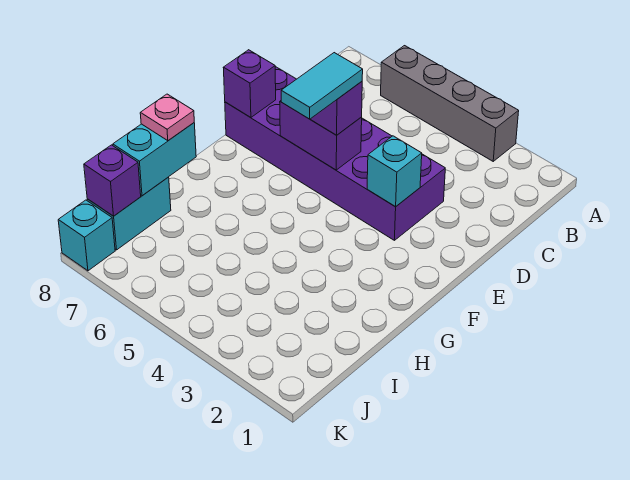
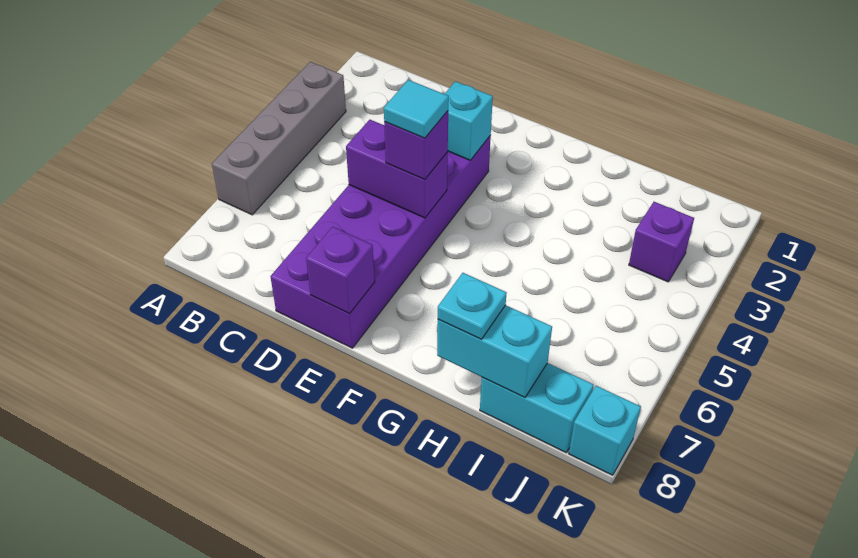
purple brick E5:E6 level 2 -> purple brick D5:E5 level 2
cyan tile E5:F5 level 4 -> cyan tile E5 level 4
pink plate H8 level 3 -> cyan plate H8 level 3
purple brick J8 level 2 -> purple brick J3 level 1

